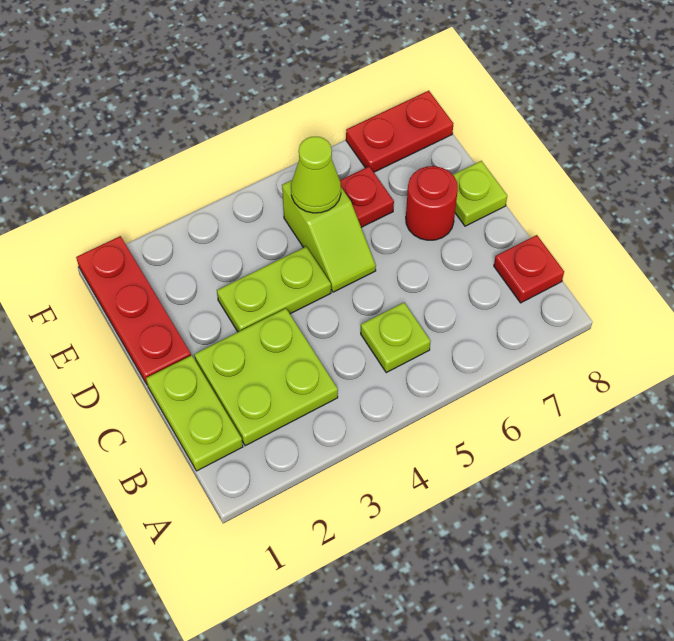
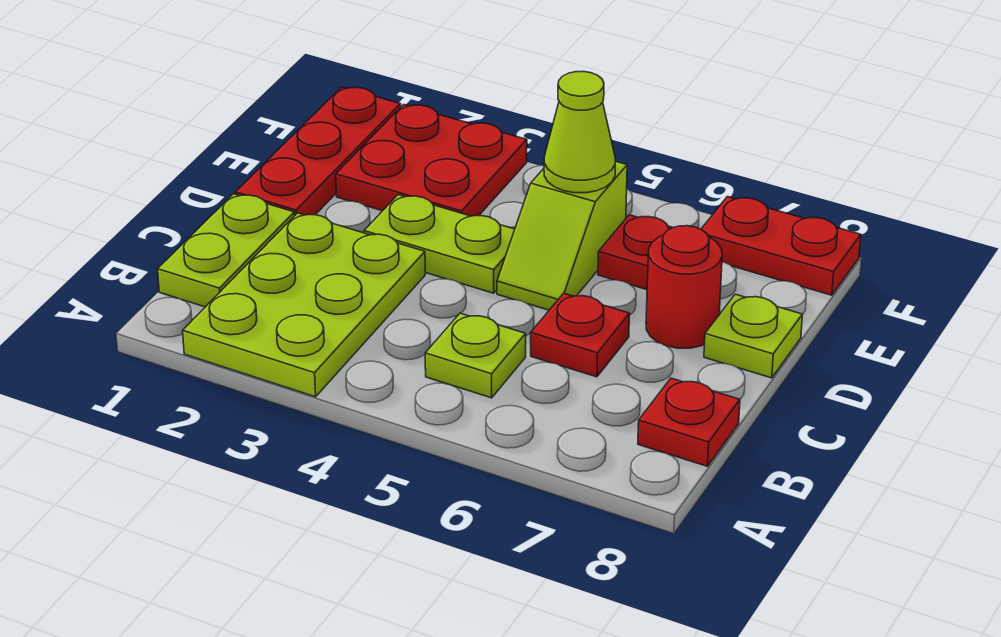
lime plate B2:C3 level 1 -> lime plate A2:C3 level 1
none -> red plate C6 level 1
none -> red plate E2:F3 level 1

